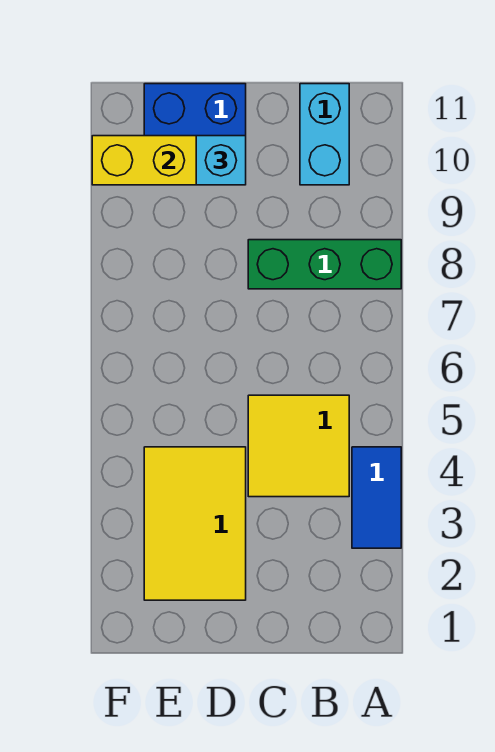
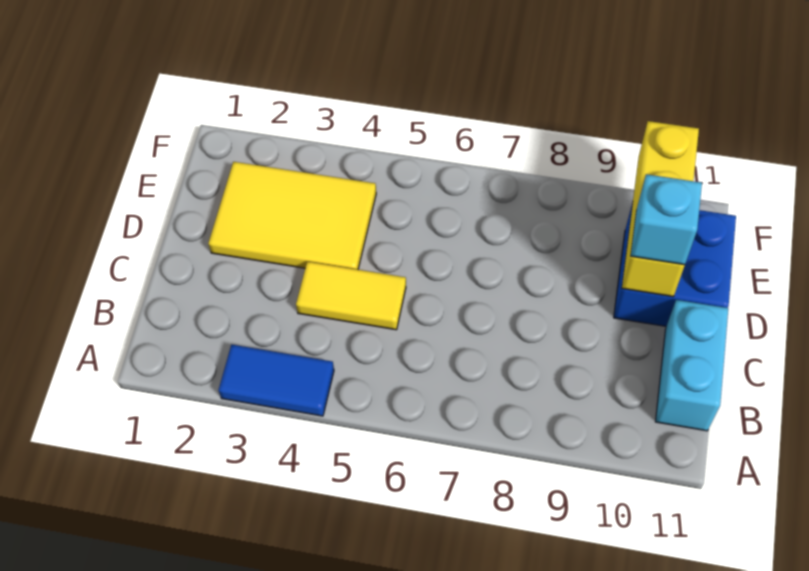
green brick A8:C8 level 1 -> none
yellow tile B4:C5 level 1 -> yellow tile C4:C5 level 1
cyan brick B10:B11 level 1 -> cyan brick B11:C11 level 1

